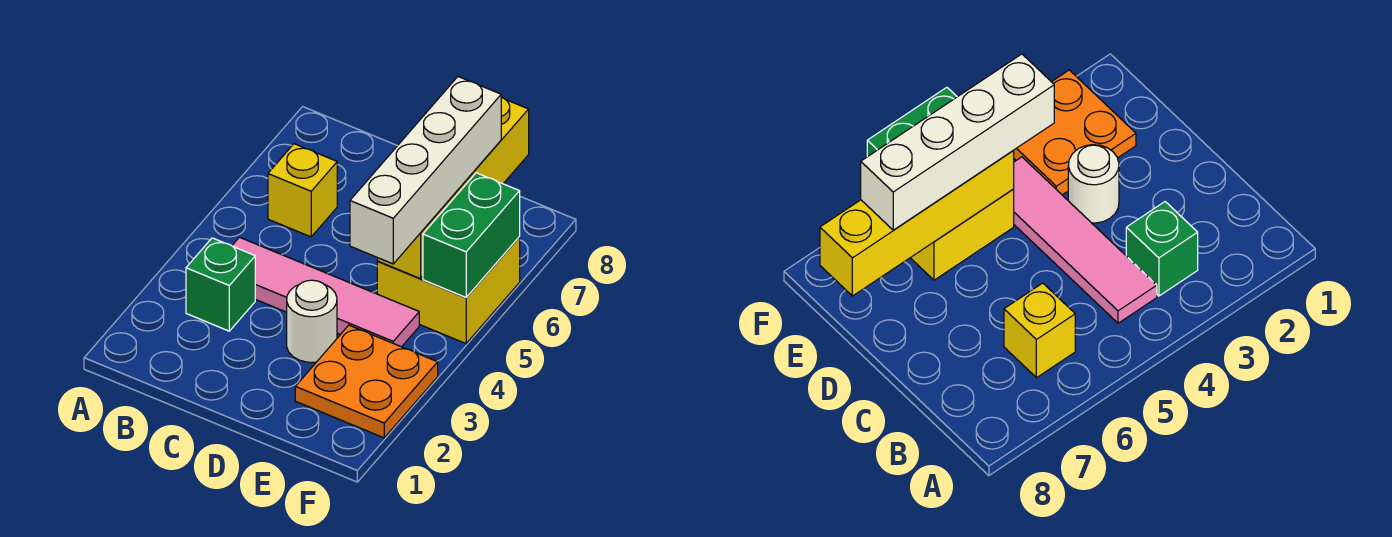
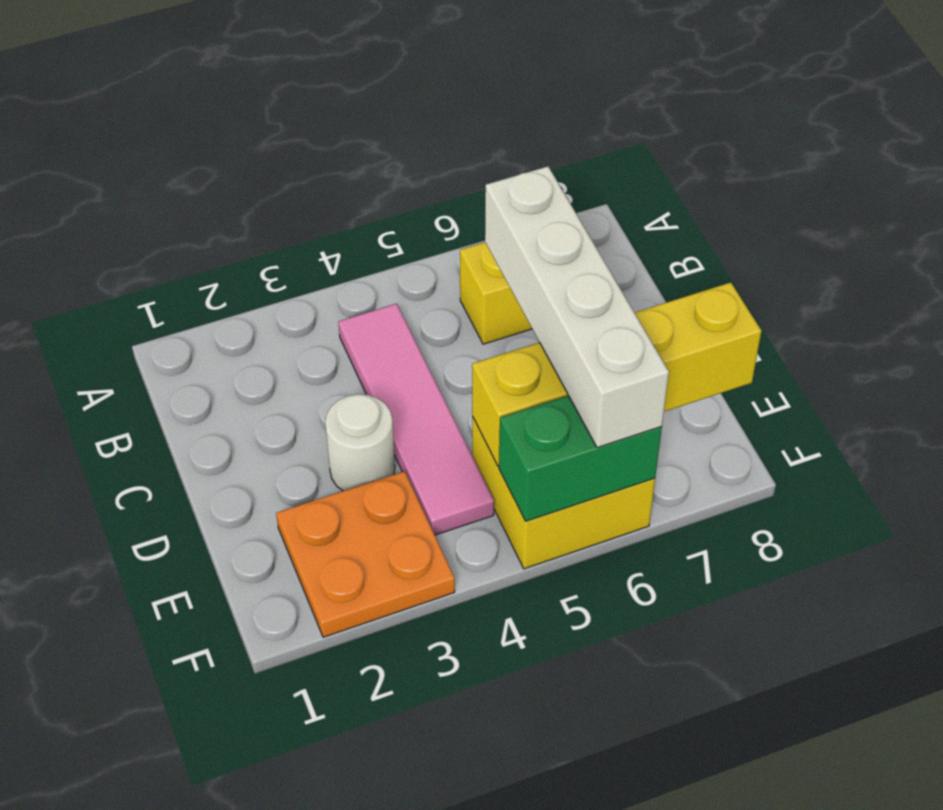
green brick B3 level 1 -> none
white brick E4:E7 level 3 -> white brick C6:F6 level 3

